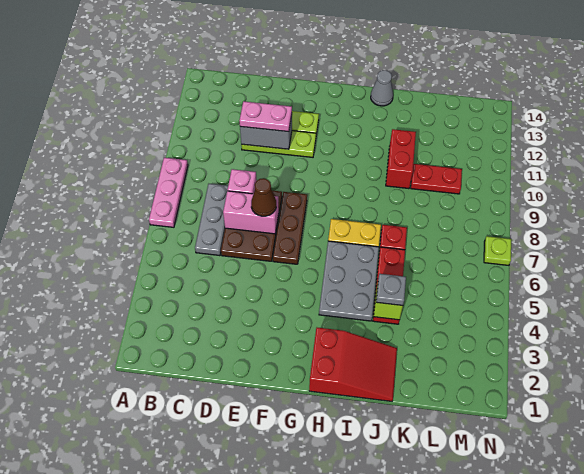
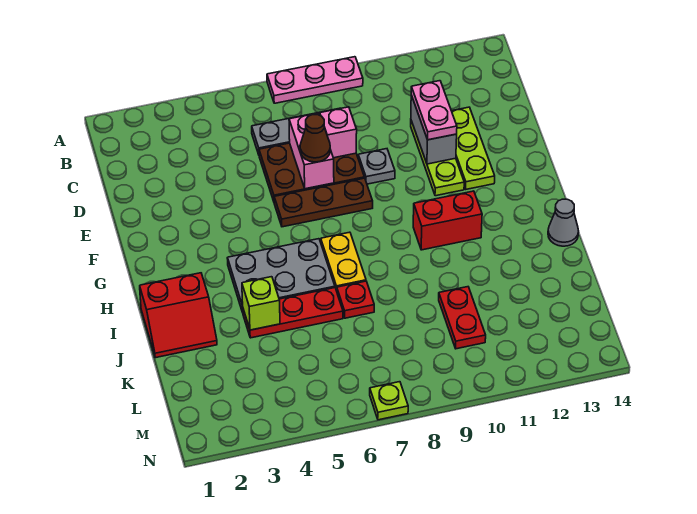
red slope H1:J2 level 1 top H -> red slope I1:J2 level 1 top I
grey plate J4 level 3 -> grey plate E9 level 1
red brick J10:J11 level 1 -> red brick H10:H11 level 1

